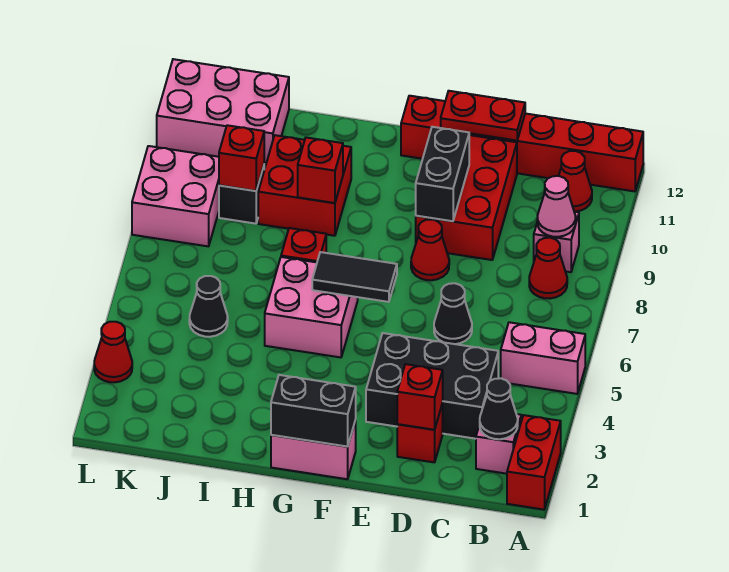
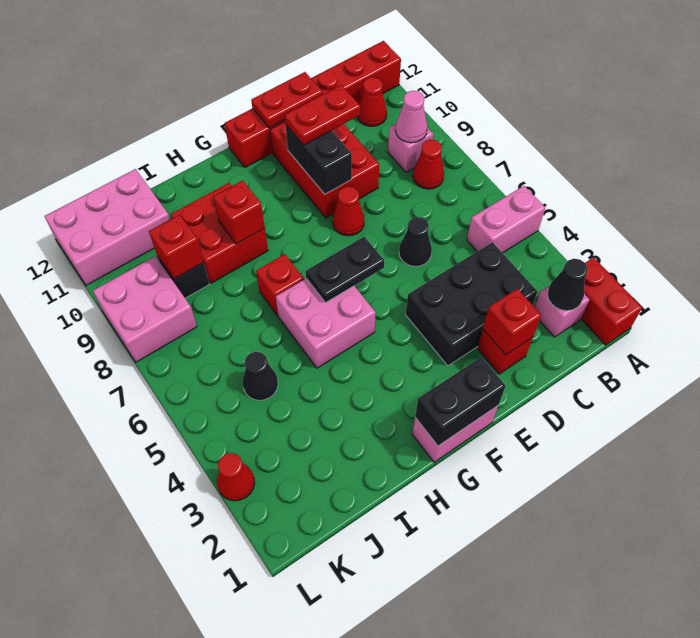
none -> red plate D10:E10 level 3
black tile F6:G6 level 2 -> black plate F6:G6 level 2

